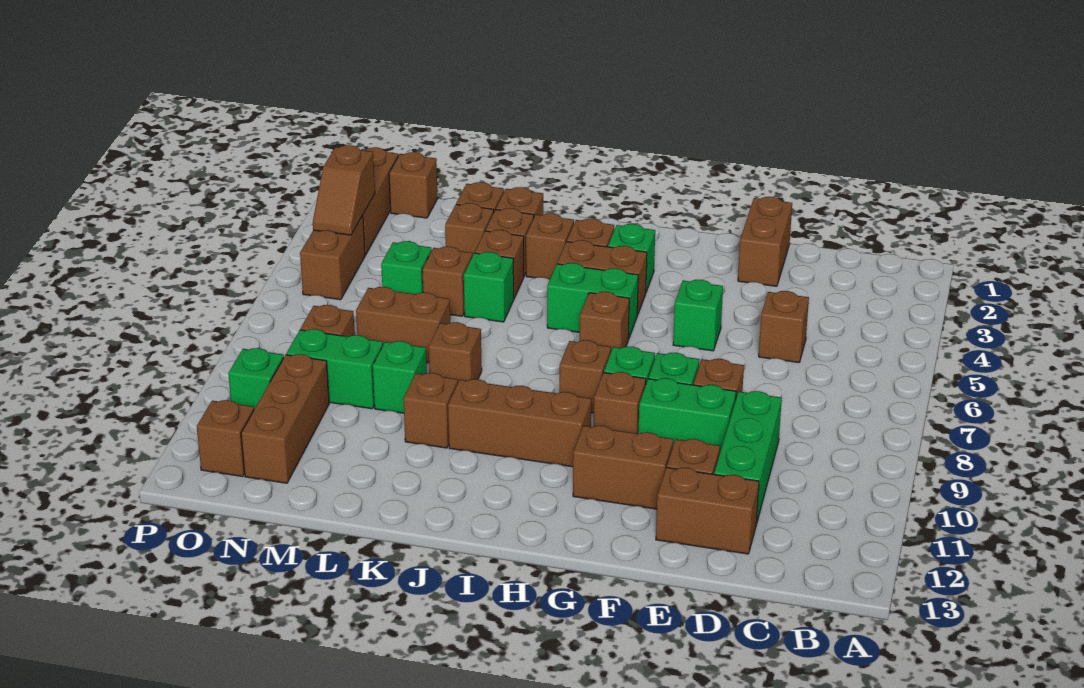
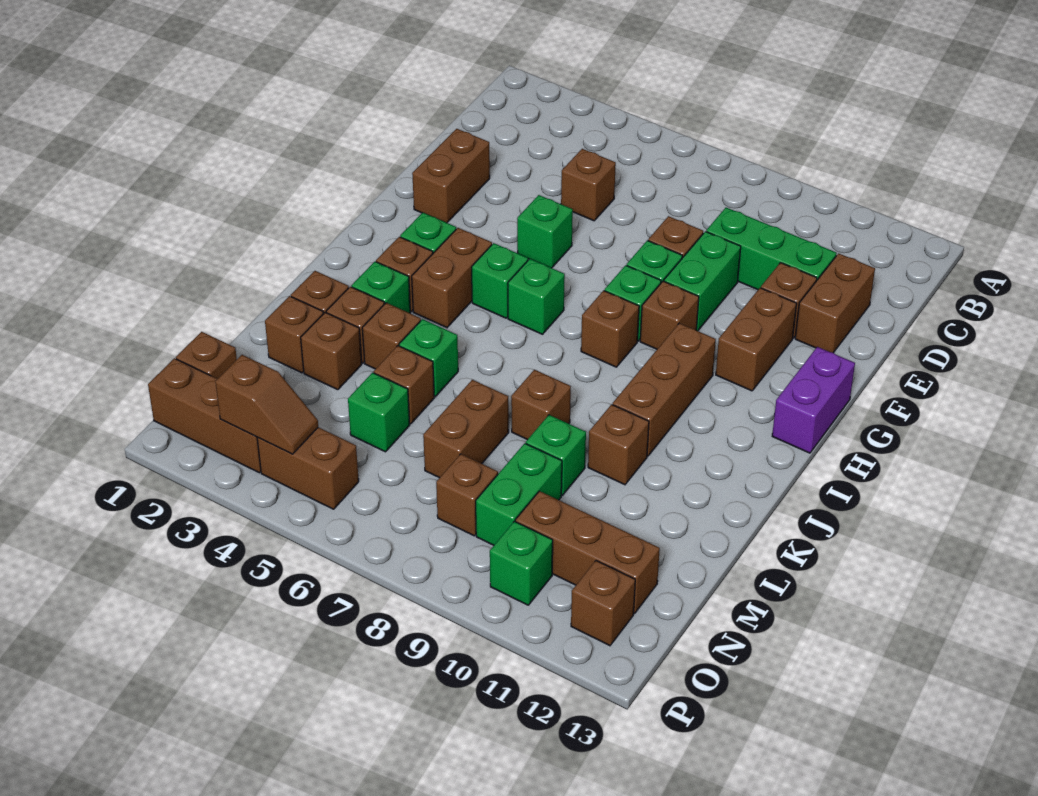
brown brick E1:E2 level 1 -> brown brick E2:F2 level 1
none -> purple brick G13:H13 level 1
green brick H5:I5 level 1 -> green brick H5 level 1
brown brick H6 level 1 -> green brick H6 level 1
brown brick J3 level 1 -> green brick J3 level 1

